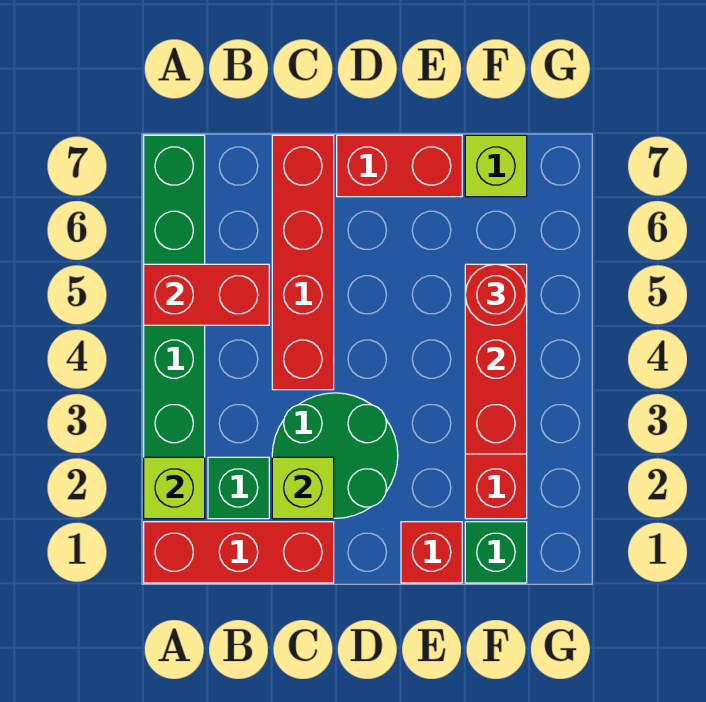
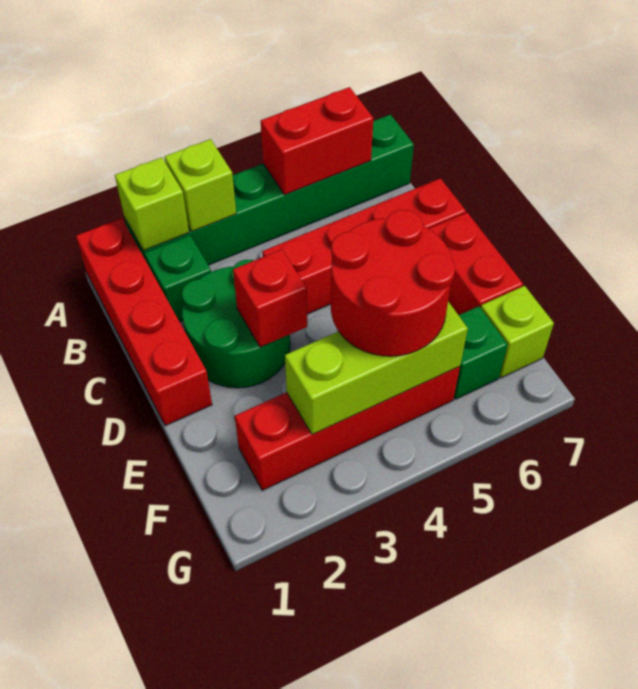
red brick A1:C1 level 1 -> red brick A1:D1 level 1
red brick A5:B5 level 2 -> red brick A5:A6 level 2
lime brick C2 level 2 -> lime brick A3 level 2
red brick E1 level 1 -> red brick D3 level 2
green brick F1 level 1 -> green brick F6 level 1
red brick F3:F5 level 2 -> lime brick F3:F5 level 2
red round brick F5 level 3 -> red round brick E4:F5 level 3

